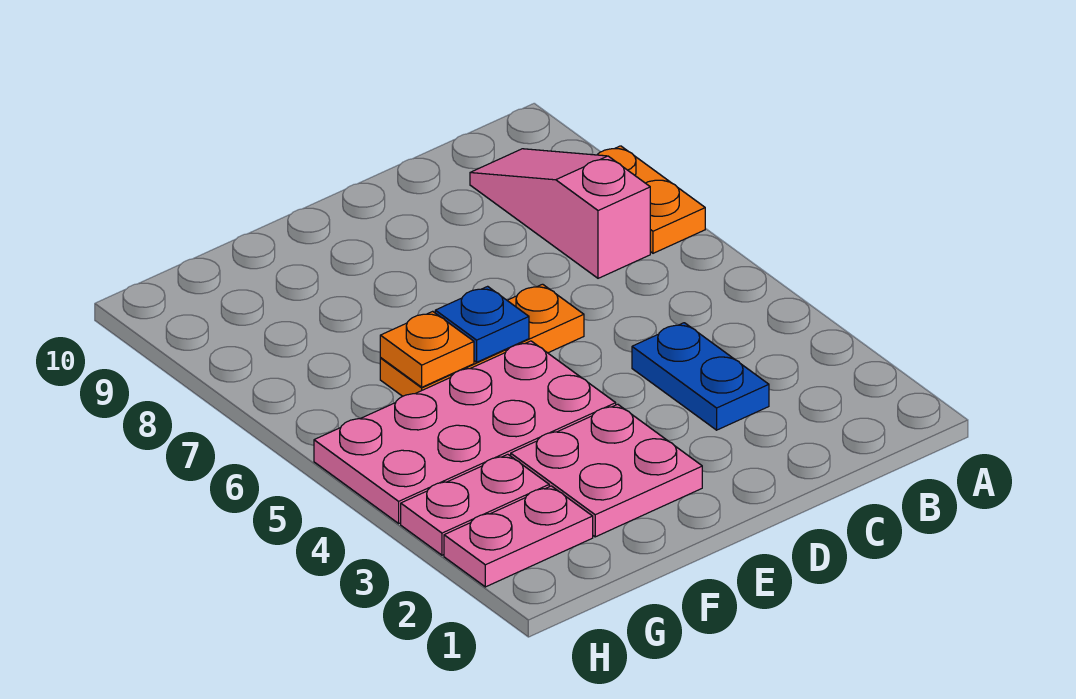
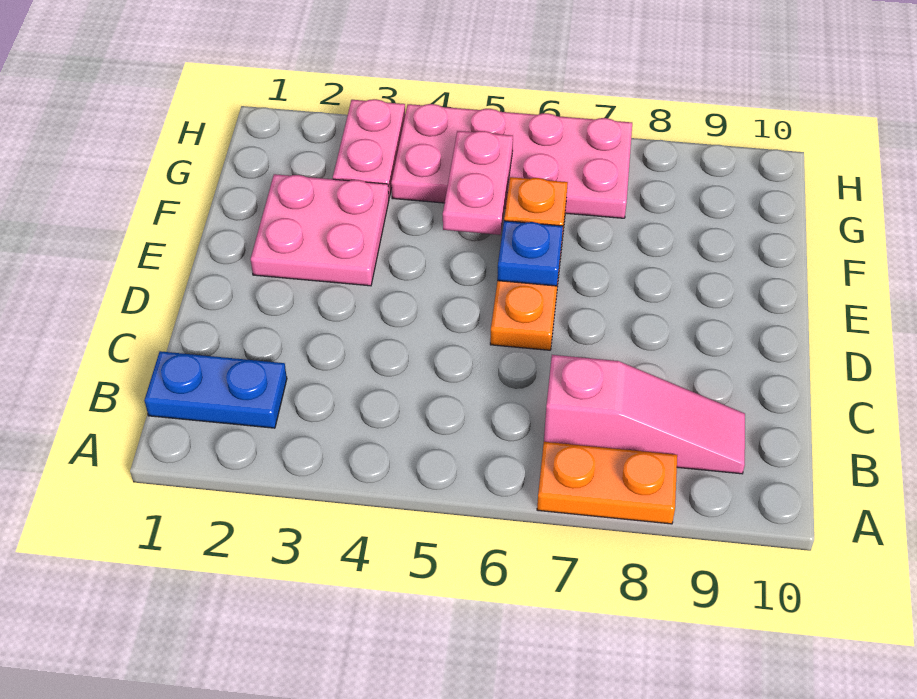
blue plate C3:C4 level 1 -> blue plate B1:B2 level 1
pink plate E4:H5 level 1 -> pink plate G4:H7 level 1
pink plate G2:H2 level 1 -> pink plate F5:G5 level 2

